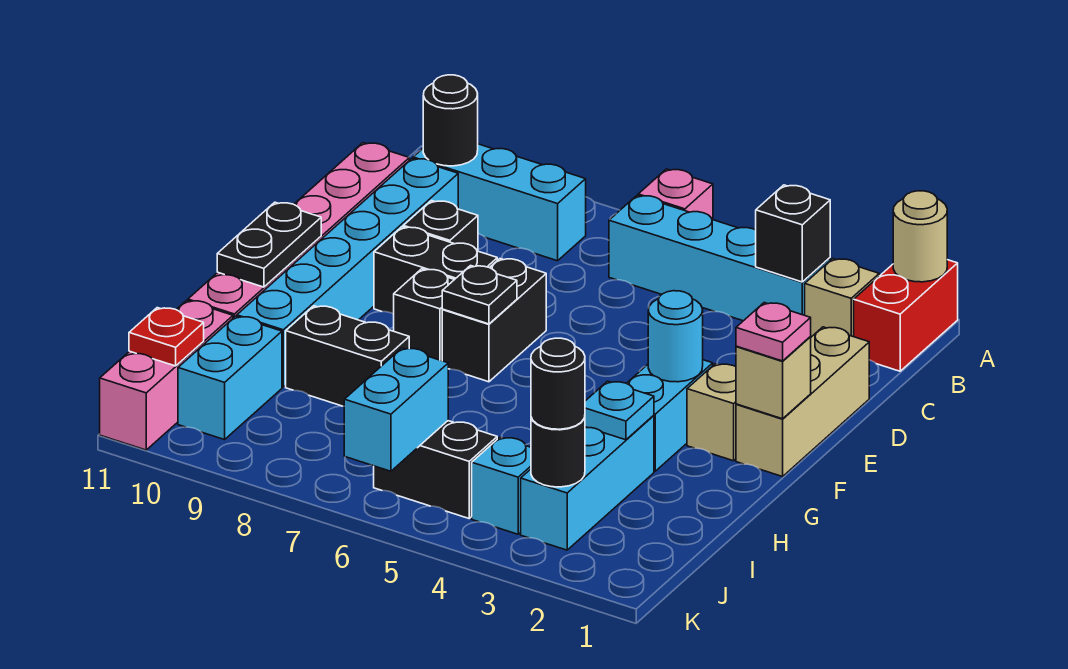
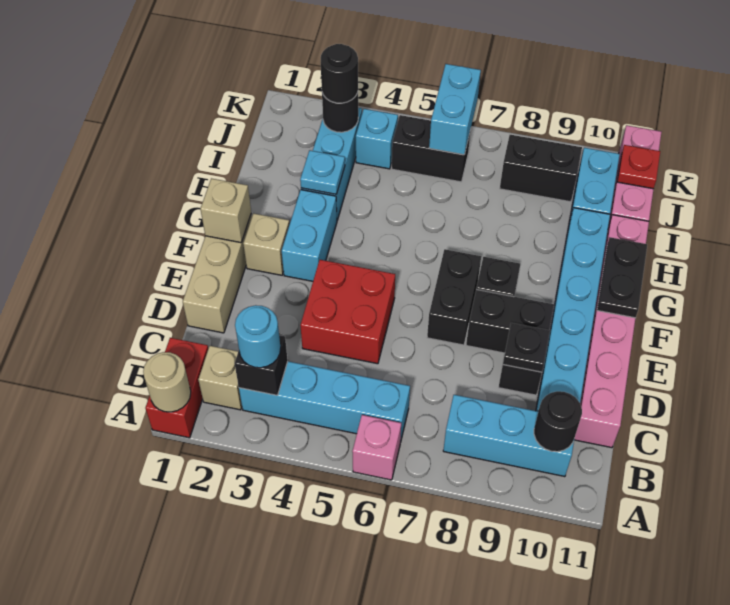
none -> red brick D4:E5 level 1
pink plate F1 level 3 -> none
cyan round brick F3 level 2 -> cyan round brick B3 level 3
black plate F7 level 2 -> black plate D9 level 2
black brick H8:H9 level 1 -> black brick J8:J9 level 1

